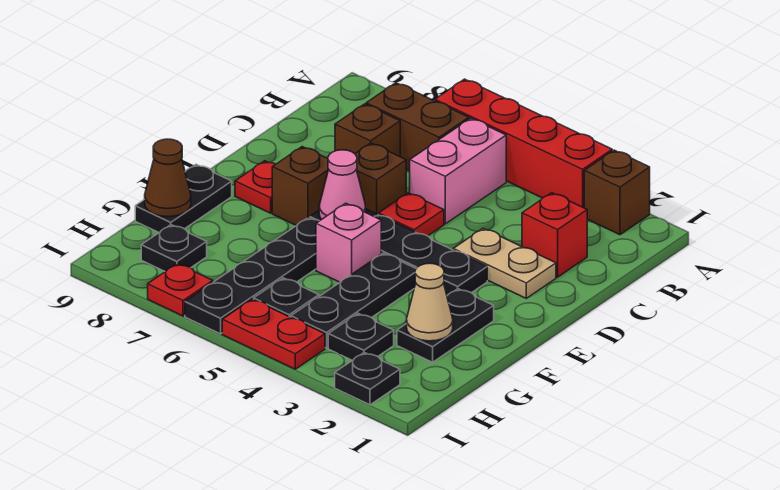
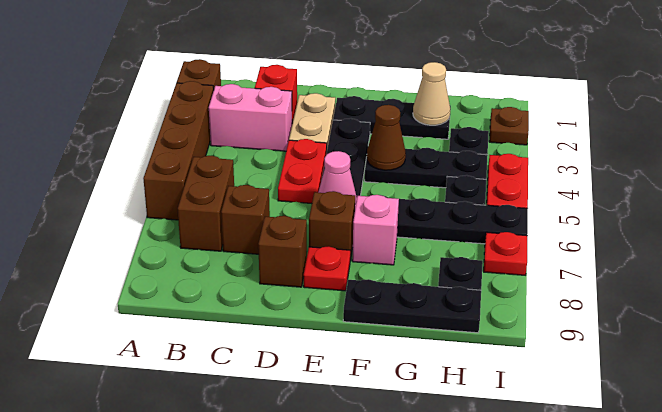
red brick A3:A6 level 1 -> brown brick A3:A6 level 1
pink brick B5:C5 level 1 -> pink brick B3:C3 level 1
red plate D5 level 1 -> red plate D4:D5 level 1
brown brick D6 level 1 -> brown brick D8 level 1
black plate F2:G2 level 1 -> black plate E2:G2 level 1
pink brick F5 level 1 -> pink brick F7 level 1
black plate F9:G9 level 1 -> black plate F9:H9 level 1
brown cone G9 level 2 -> brown cone F4 level 2
black plate I2 level 1 -> brown plate I2 level 1

